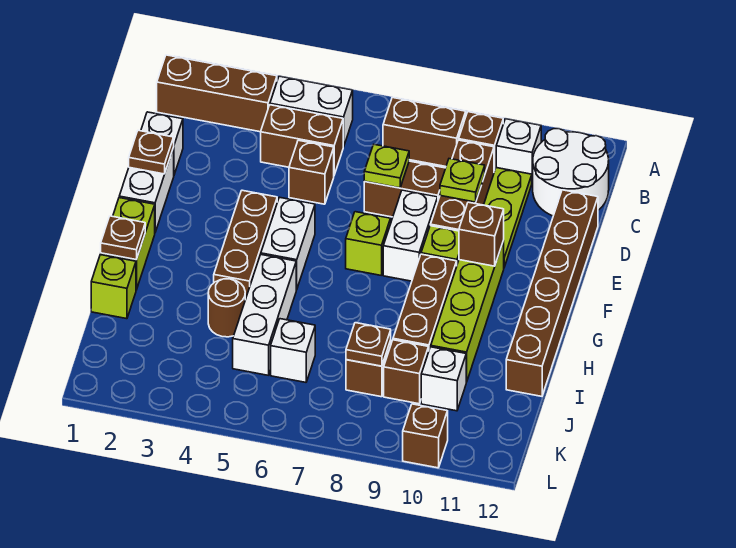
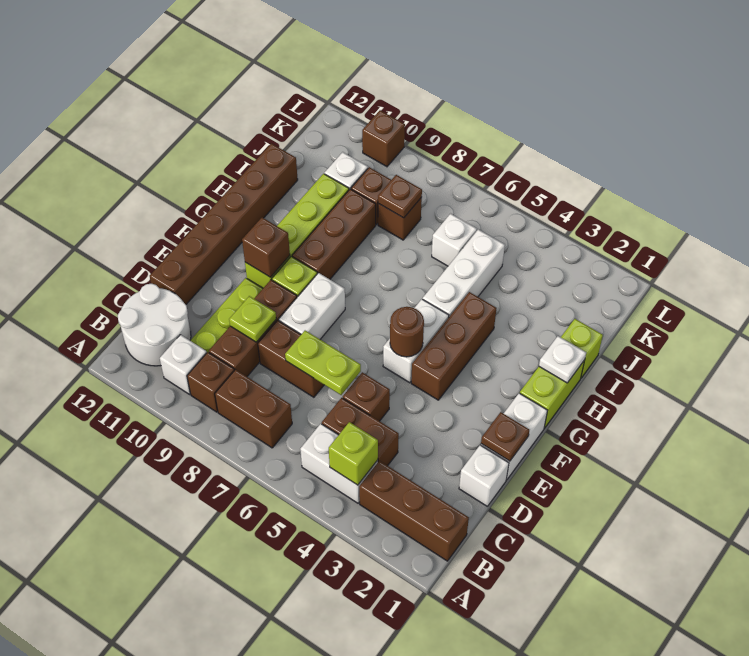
lime plate D7 level 2 -> lime plate D6:D7 level 2
lime brick F7 level 1 -> lime brick B4 level 2
brown plate H1 level 2 -> white plate H1 level 2
brown round brick I4 level 1 -> brown round brick F5 level 2

